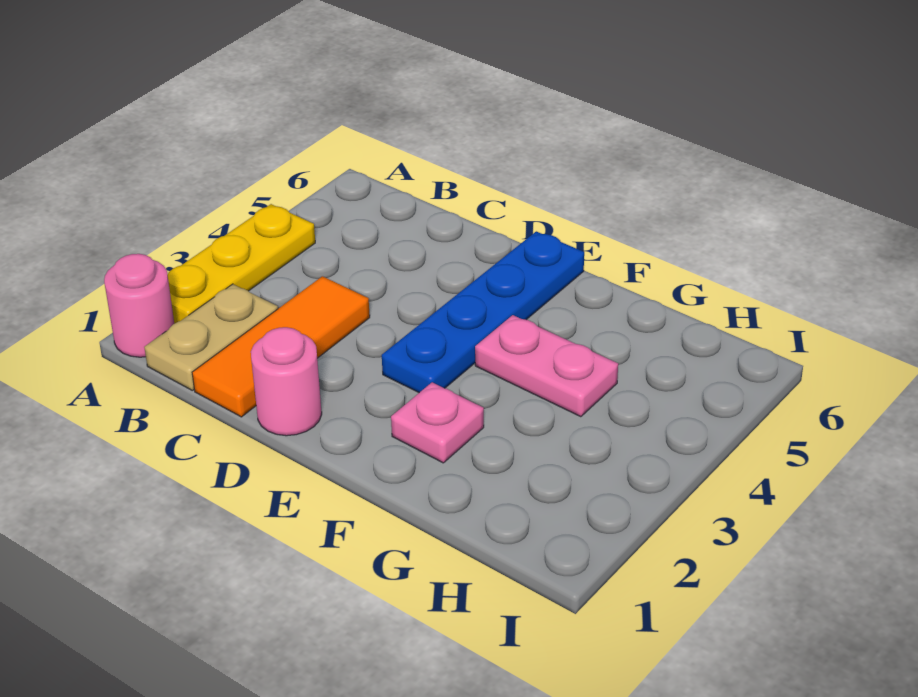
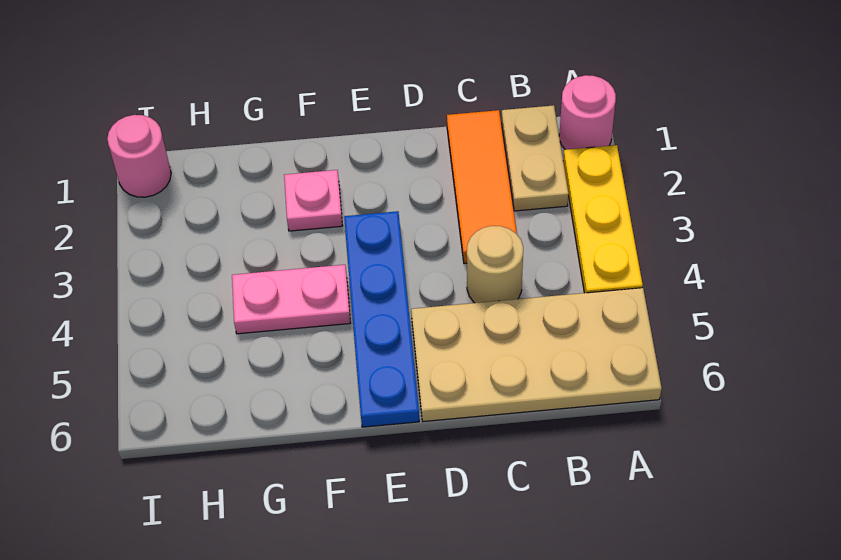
none -> tan plate A5:D6 level 1
none -> tan round brick C4 level 1
pink round brick D1 level 1 -> pink round brick I1 level 1

